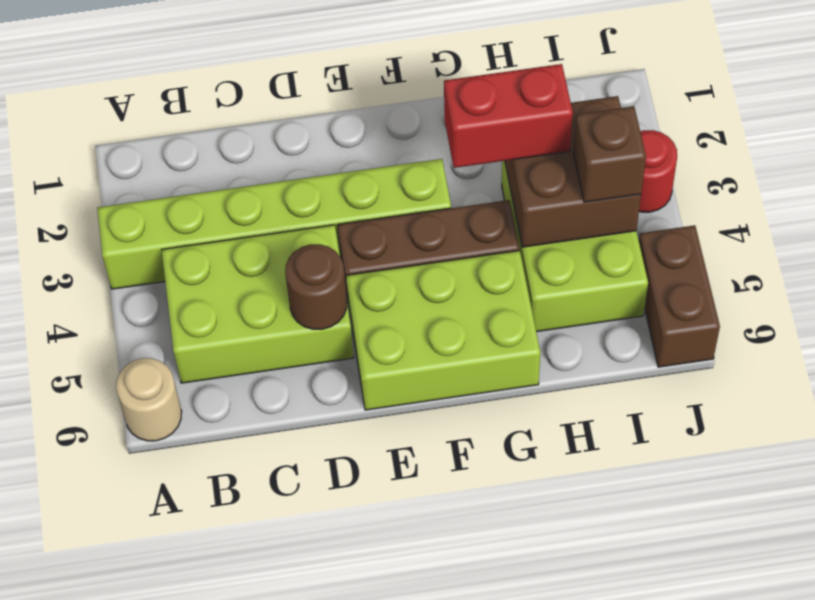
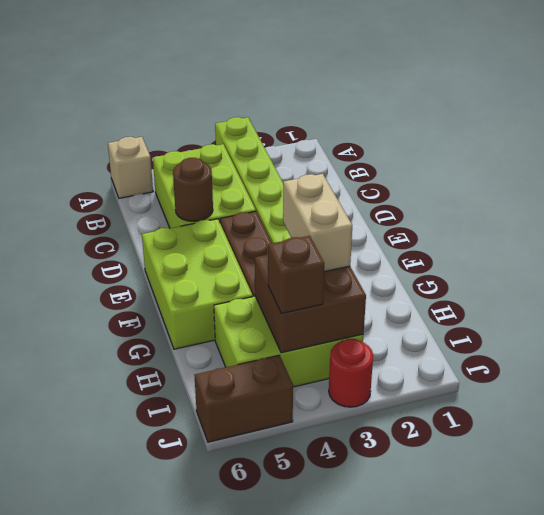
tan round brick A6 level 1 -> tan brick A6 level 1
red brick G3:H3 level 3 -> tan brick G3:H3 level 3

